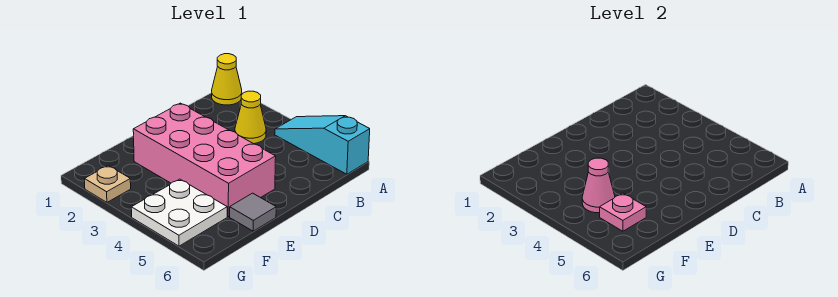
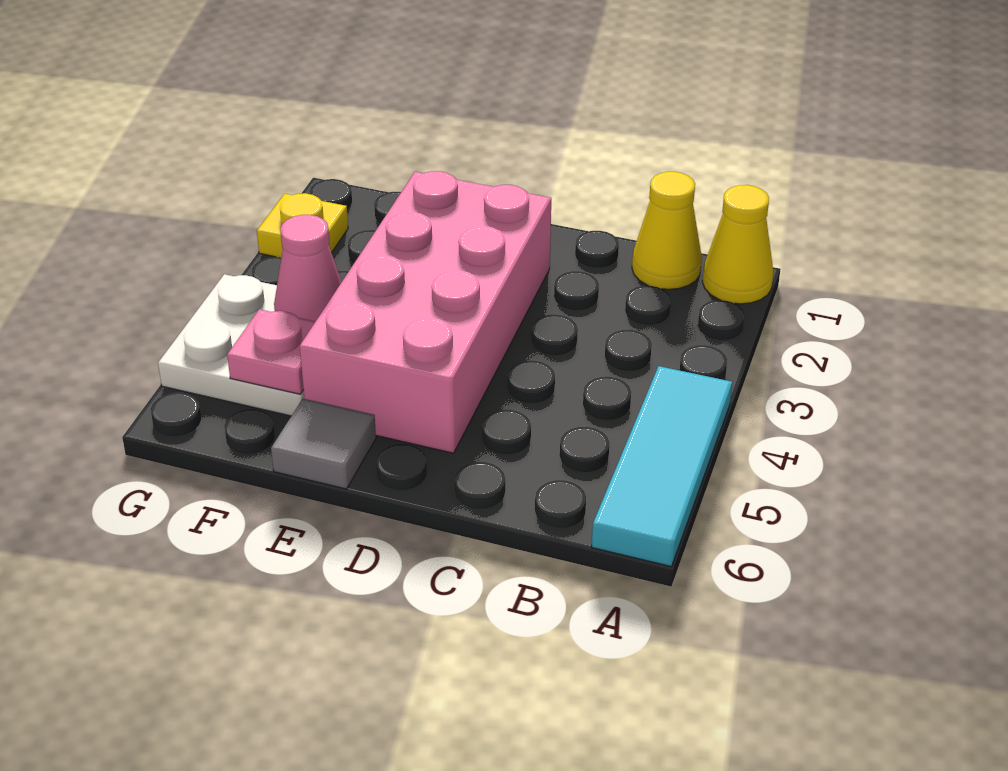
cyan slope A4:A6 level 1 top 6 -> cyan tile A4:A6 level 1
yellow cone B3 level 1 -> yellow cone B1 level 1
tan plate G2 level 1 -> yellow plate G2 level 1

